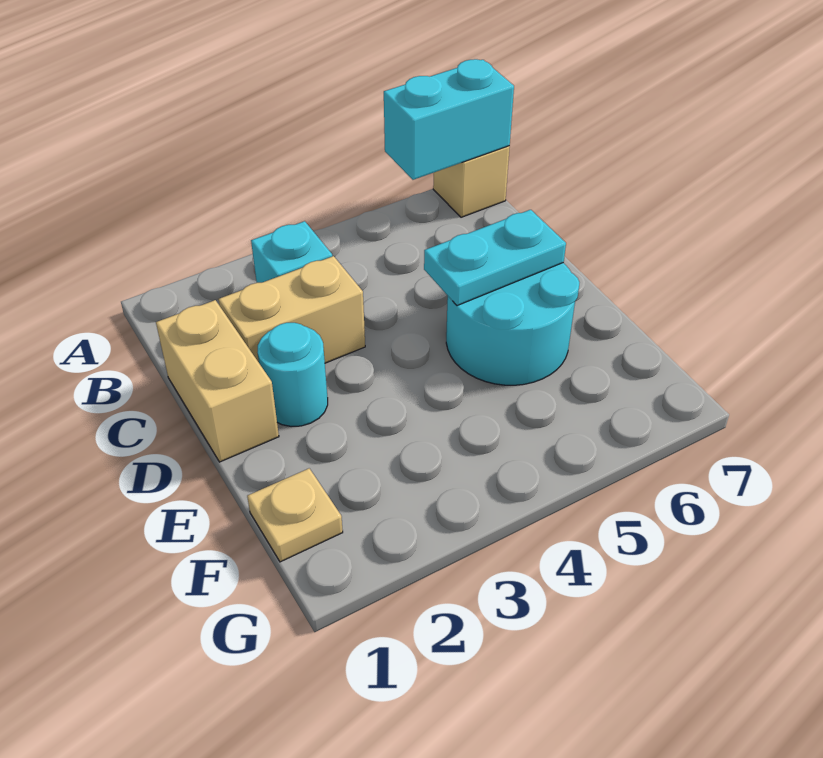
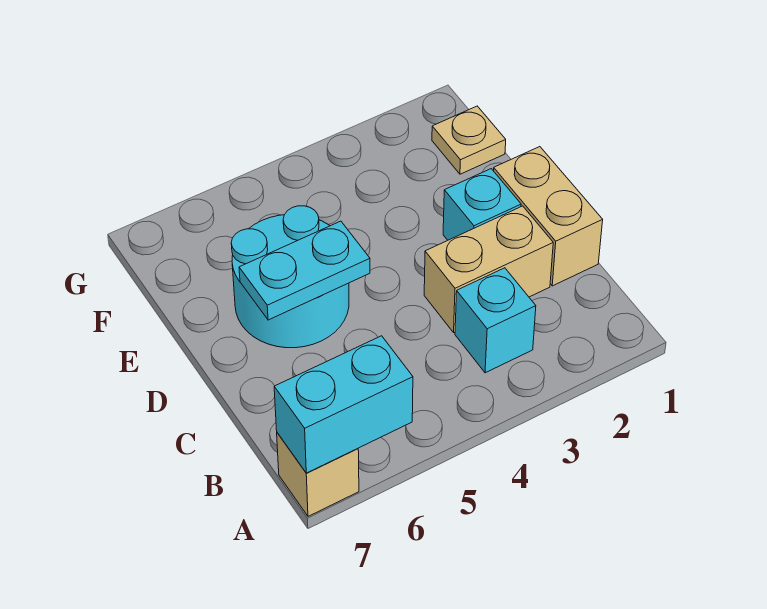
cyan round brick D2 level 1 -> cyan brick D2 level 1

